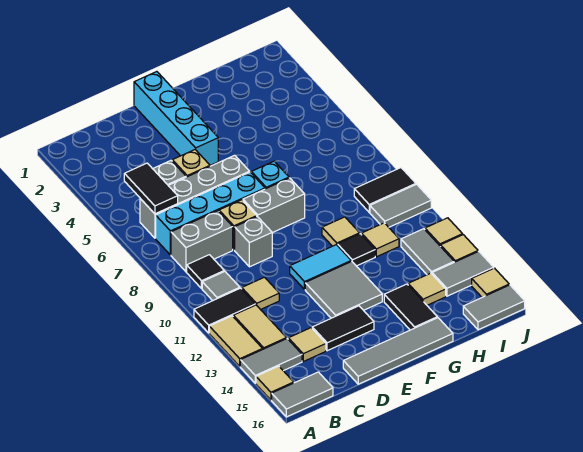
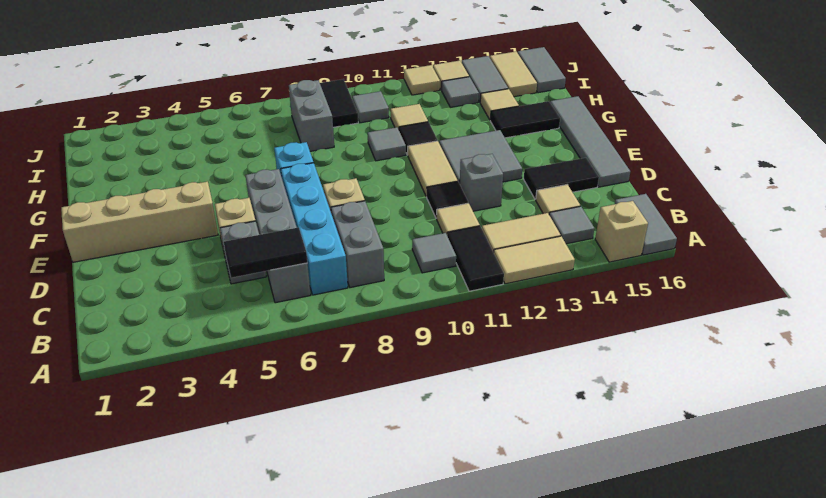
grey tile A14:B14 level 1 -> grey tile B14 level 1
tan tile A15 level 1 -> tan brick A15 level 1
black tile B9 level 1 -> black tile D11 level 1
grey brick D9 level 1 -> grey brick D12 level 1
black tile D14:E14 level 1 -> black tile D14:D15 level 1
cyan brick E1:E4 level 1 -> tan brick E1:E4 level 1
grey brick E8:F8 level 1 -> grey brick H8:I8 level 1
cyan tile E11:F11 level 1 -> tan tile E11:F11 level 1
tan tile G10 level 1 -> grey tile G10 level 1
grey tile I10:J10 level 1 -> grey tile I10 level 1
grey tile I12:I13 level 1 -> grey tile I13 level 1
tan tile J15 level 1 -> tan tile I15:J15 level 1

